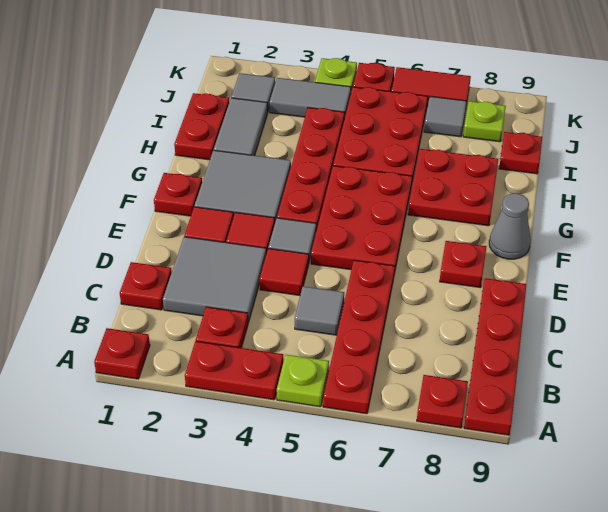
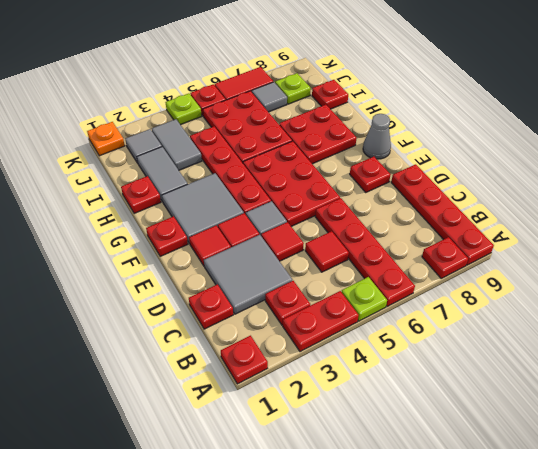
grey tile C5 level 1 -> red tile C5 level 1
red plate H1:I1 level 1 -> red plate H1 level 1
grey tile J3:J4 level 1 -> grey tile I3:J3 level 1
none -> orange plate K1 level 1

